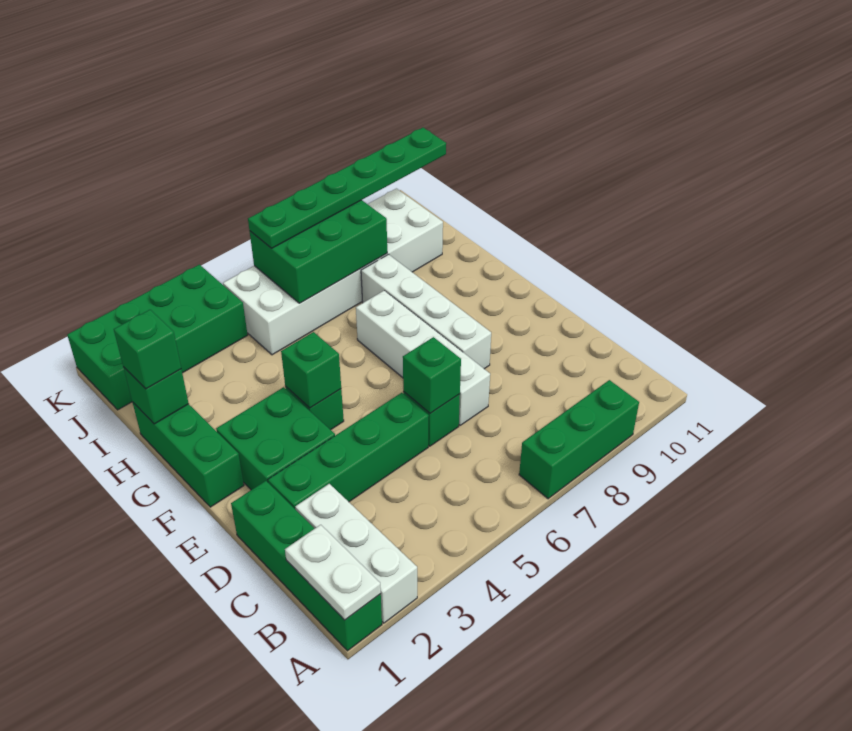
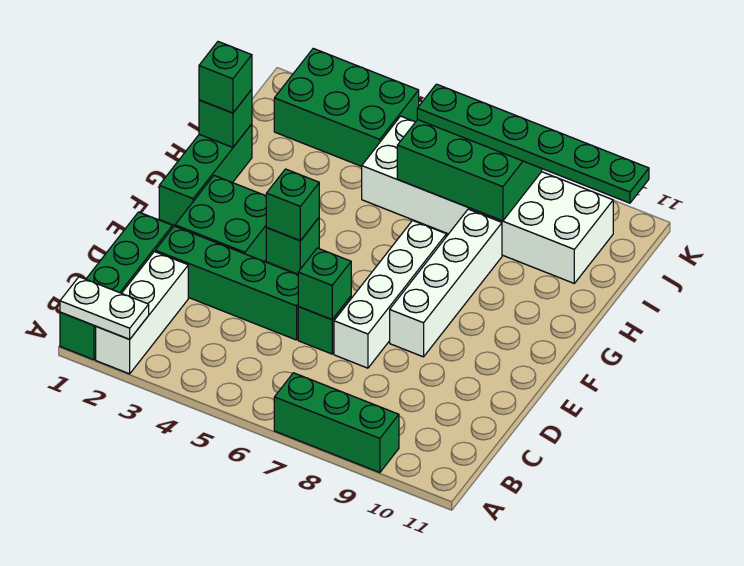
white plate A1:B1 level 2 -> white plate A1:A2 level 2
green brick J1:K4 level 1 -> green brick J2:K4 level 1

